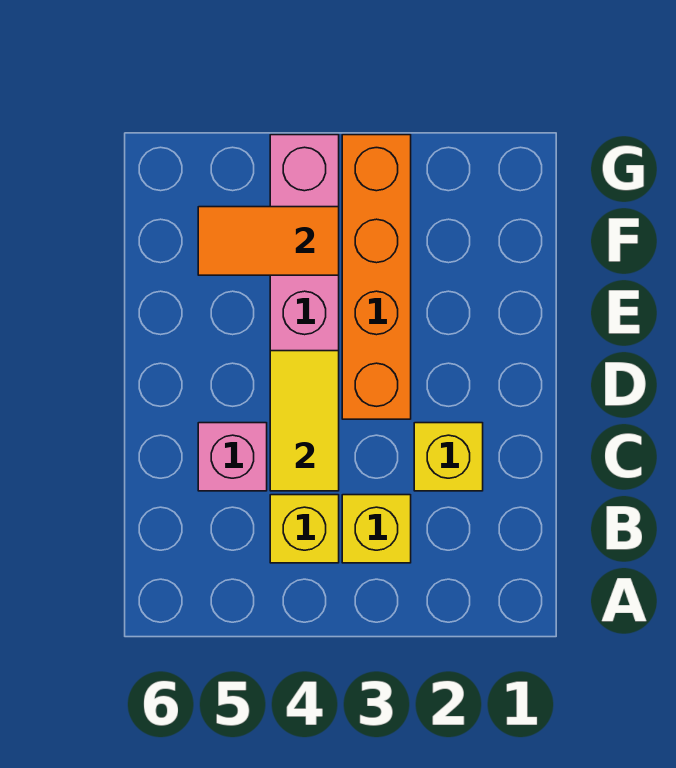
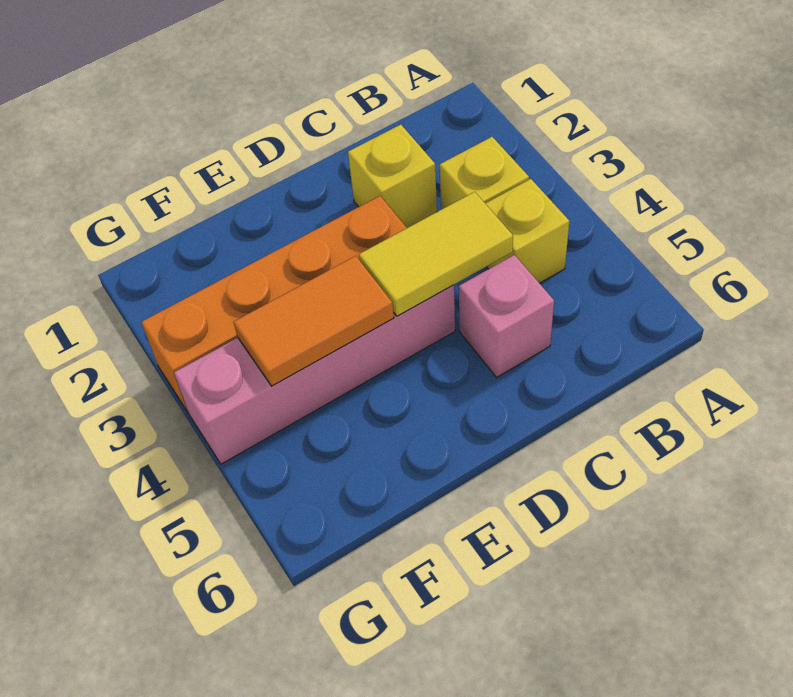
orange tile F4:F5 level 2 -> orange tile E4:F4 level 2

